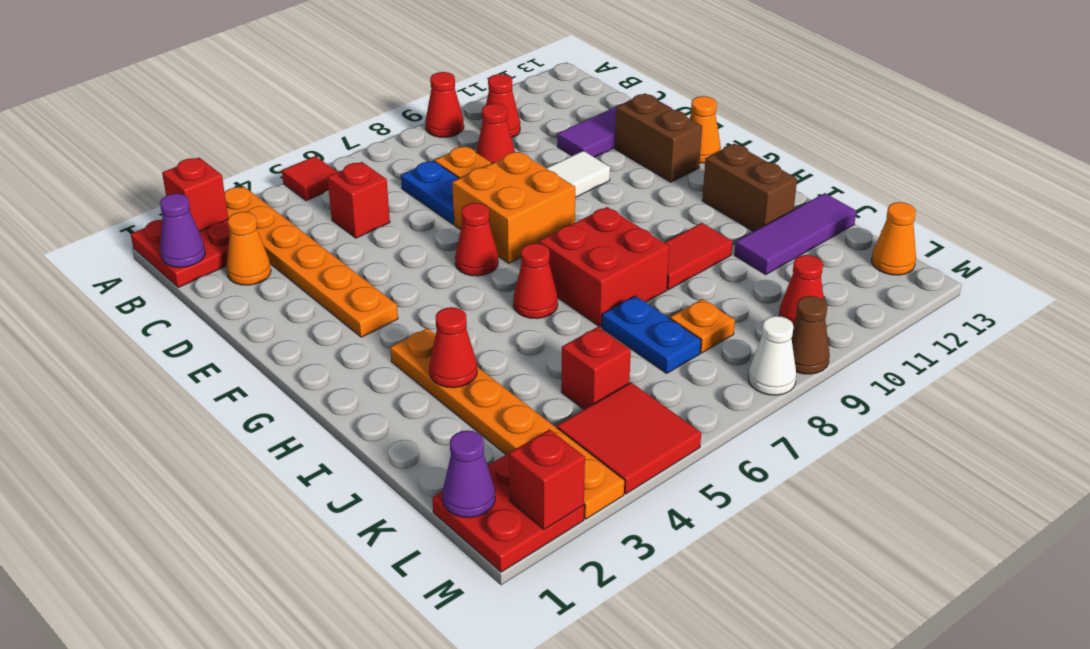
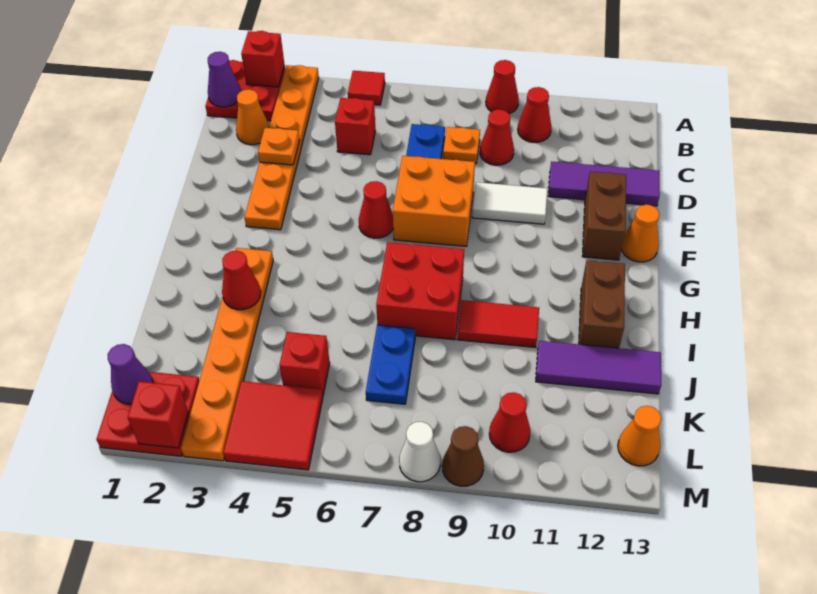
red cone H6 level 1 -> none
orange plate K8 level 1 -> orange plate D3 level 2

